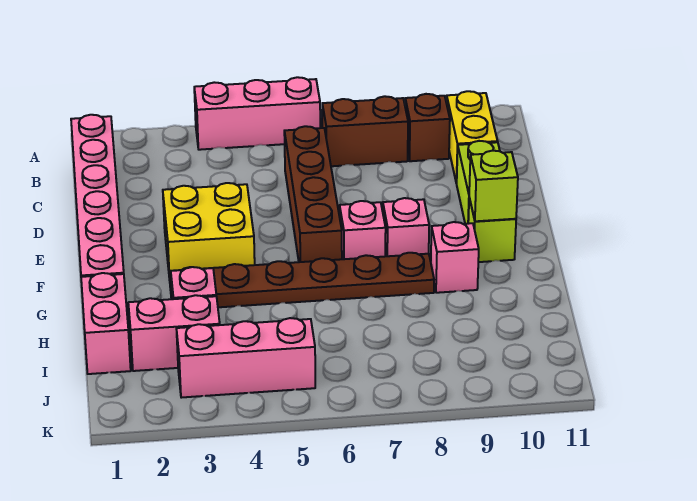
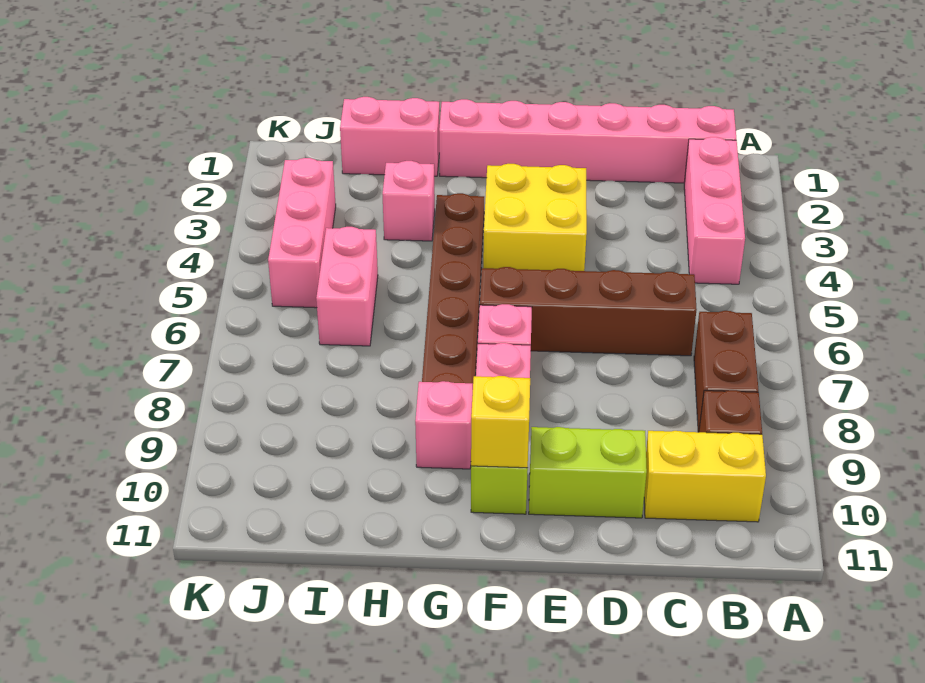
pink brick A4:A6 level 1 -> pink brick B2:B4 level 1
lime brick F10 level 2 -> yellow brick F10 level 2
pink brick I2:I3 level 1 -> pink brick I5:I6 level 1

